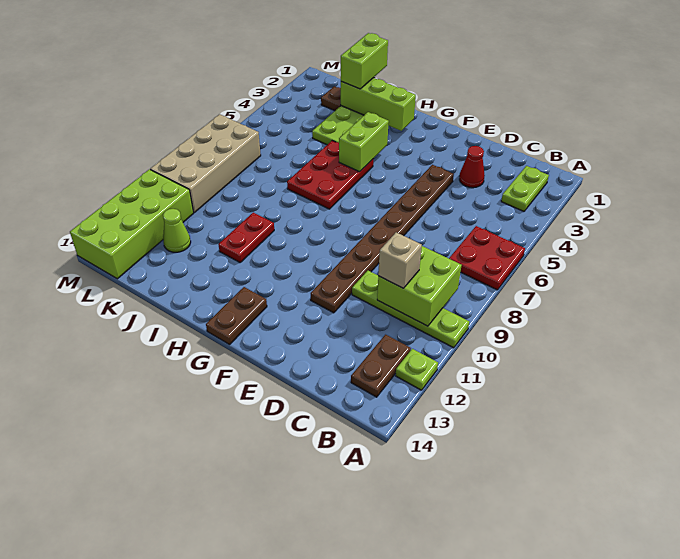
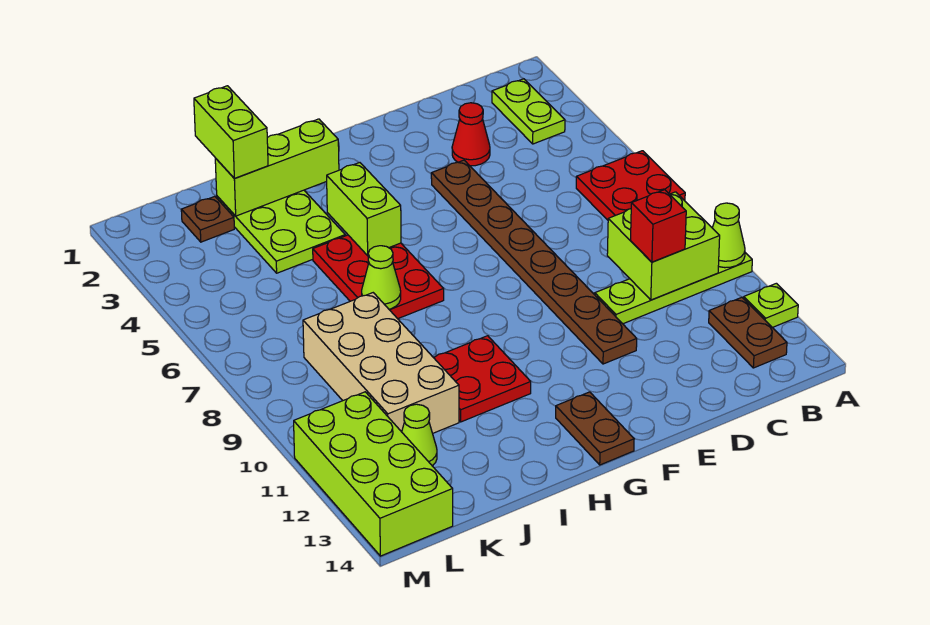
none -> lime cone A10 level 2
tan brick C10 level 3 -> red brick C10 level 3
none -> lime cone I7 level 2
red plate I10:I11 level 1 -> red plate H10:I11 level 1
tan brick L7:M10 level 1 -> tan brick J8:K11 level 1

